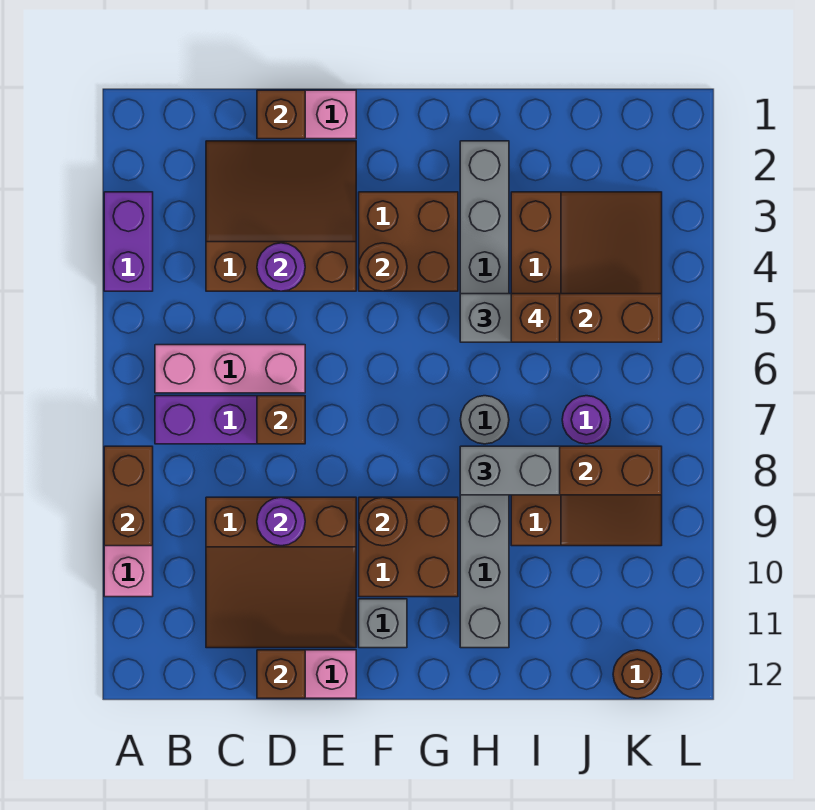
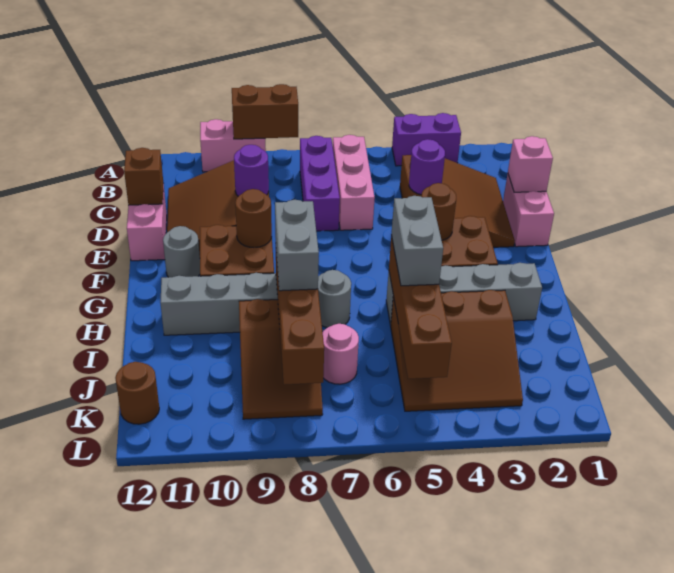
brown brick D1 level 2 -> pink brick D1 level 2
brown brick D7 level 2 -> none
grey brick F11 level 1 -> grey round brick F11 level 1
brown brick I5 level 4 -> none
purple round brick J7 level 1 -> pink round brick J7 level 1

